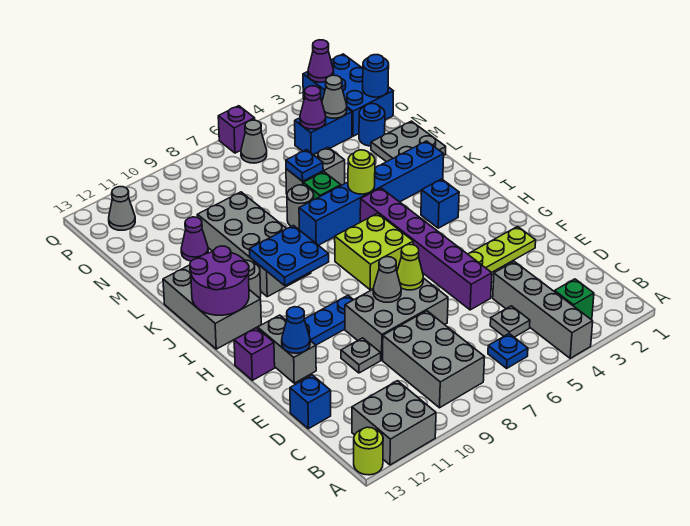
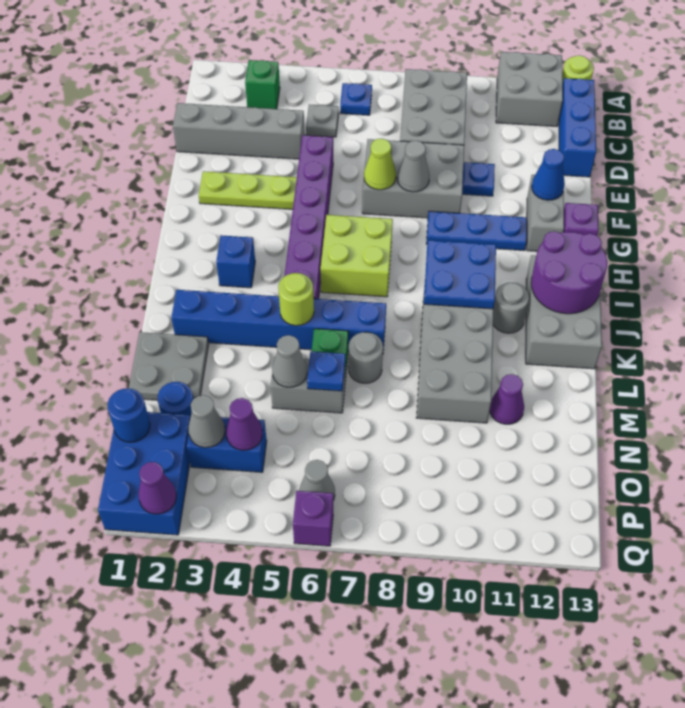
grey brick A4:D4 level 1 -> grey brick D1:D4 level 1
blue brick D13 level 1 -> blue brick B13:D13 level 1
grey plate E10 level 1 -> blue plate E10 level 1
grey cone P12 level 1 -> grey cone M5 level 2

